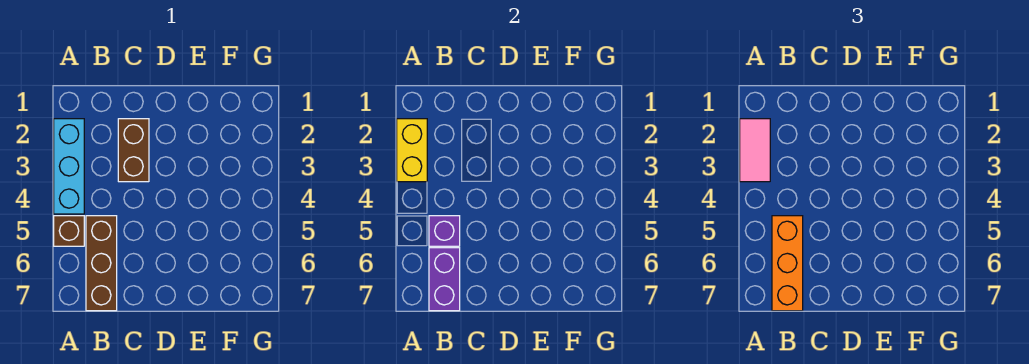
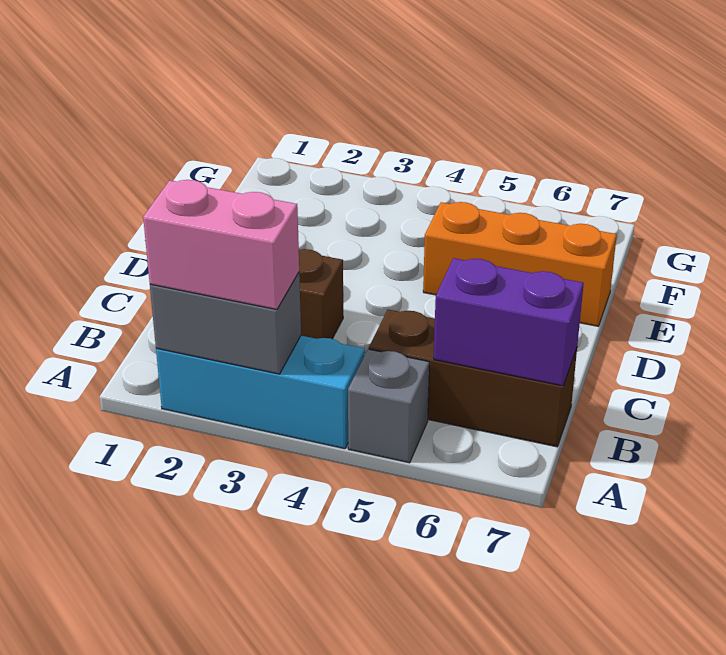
yellow brick A2:A3 level 2 -> grey brick A2:A3 level 2
pink tile A2:A3 level 3 -> pink brick A2:A3 level 3
brown brick A5 level 1 -> grey brick A5 level 1
purple brick B5 level 2 -> none
orange brick B5:B7 level 3 -> orange brick E5:E7 level 1

